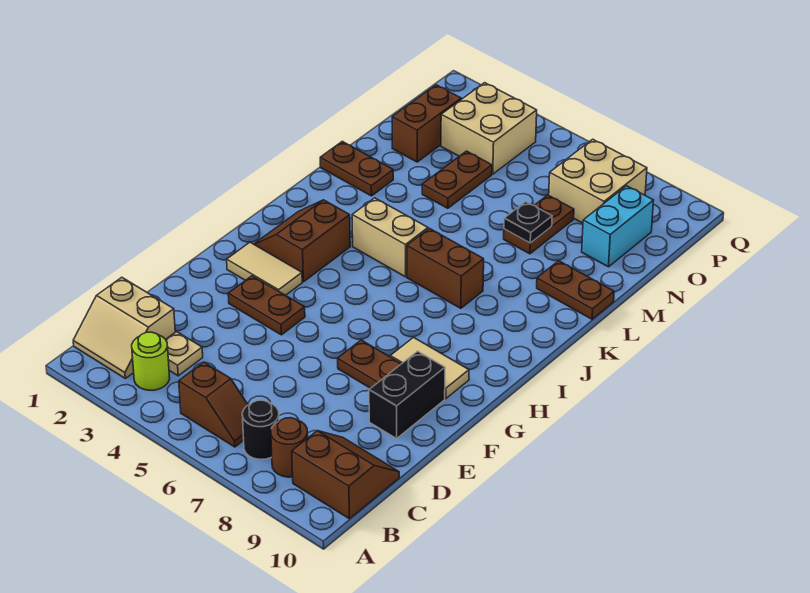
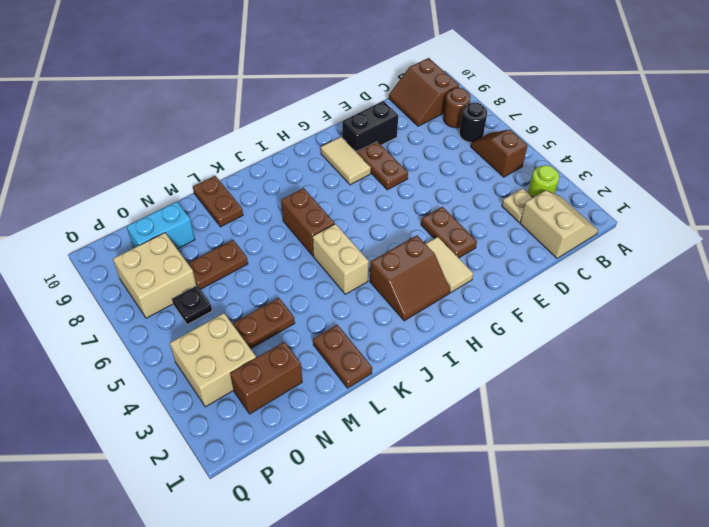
black plate M7 level 2 -> black plate O6 level 1

